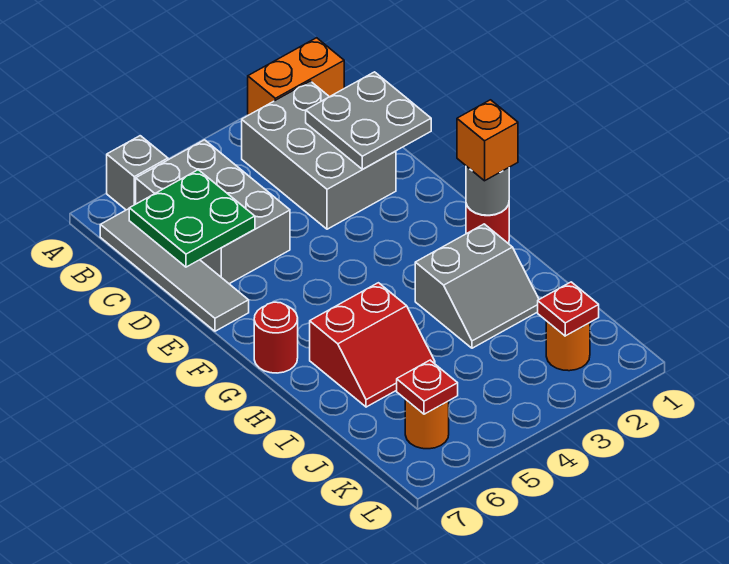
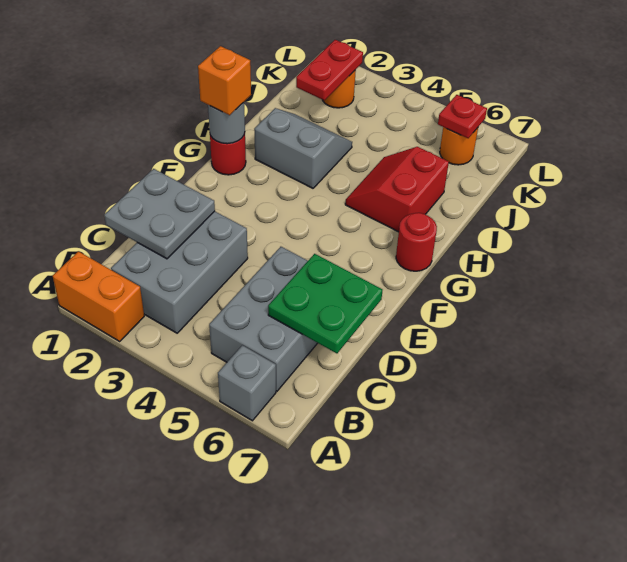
grey tile B7:E7 level 1 -> none
red slope H5:I6 level 1 top H -> red slope H5:I6 level 1 top 6
red plate K2 level 2 -> red plate J2:K2 level 2

